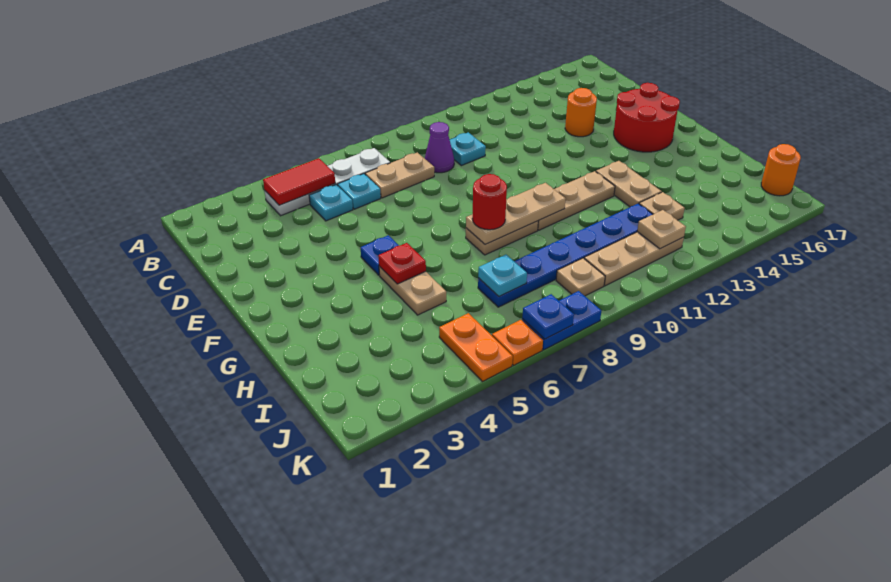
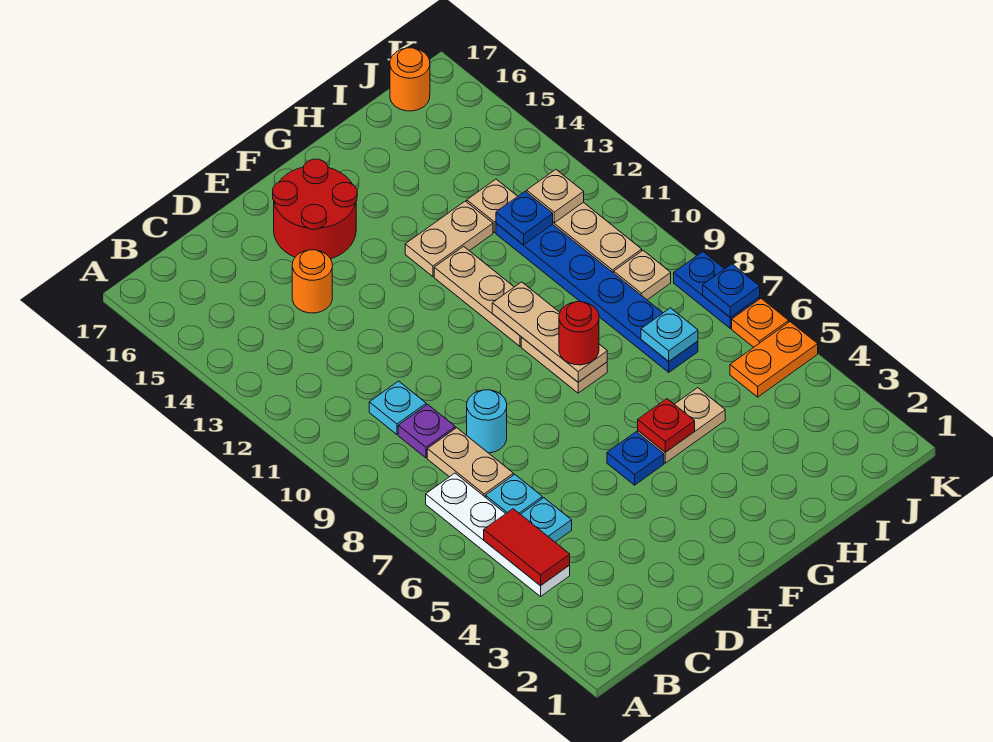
purple cone C9 level 1 -> purple plate C9 level 1
none -> cyan round brick D8 level 1
none -> blue plate I12 level 2

